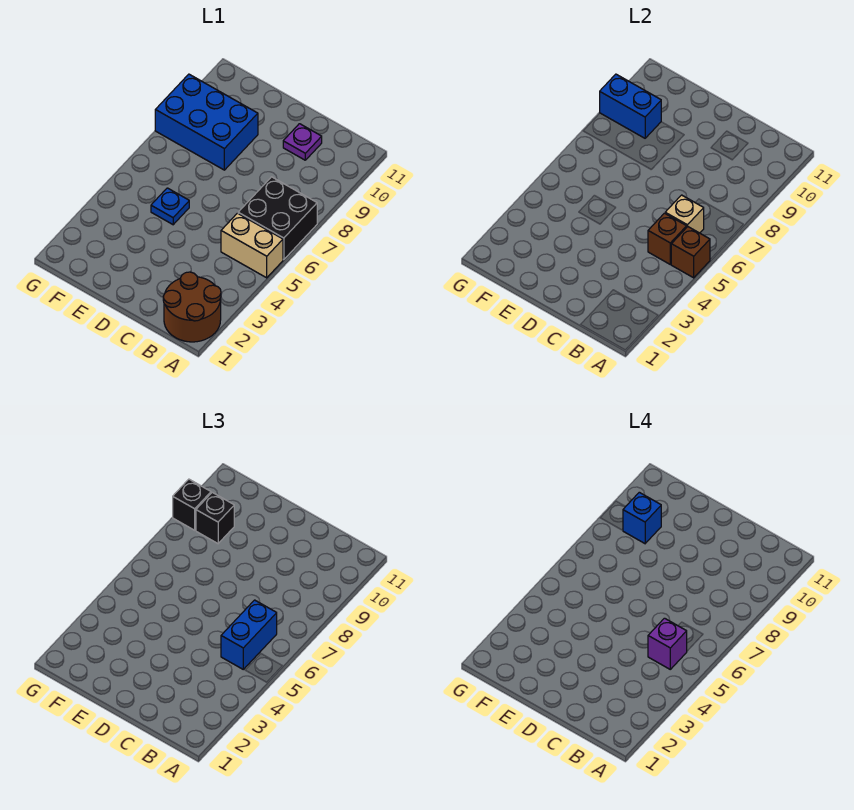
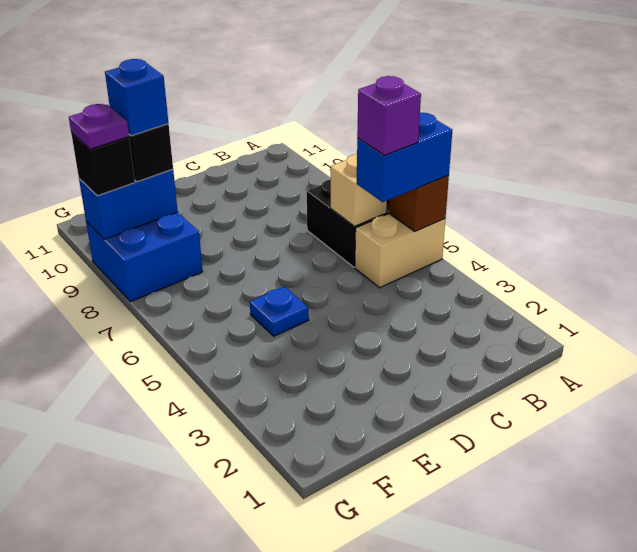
brown round brick A1:B2 level 1 -> none
brown brick B5 level 2 -> none
blue brick B5:B6 level 3 -> blue brick A5:B5 level 3
purple plate C10 level 1 -> purple plate G9 level 4
blue brick E8:G9 level 1 -> blue brick F8:G9 level 1

